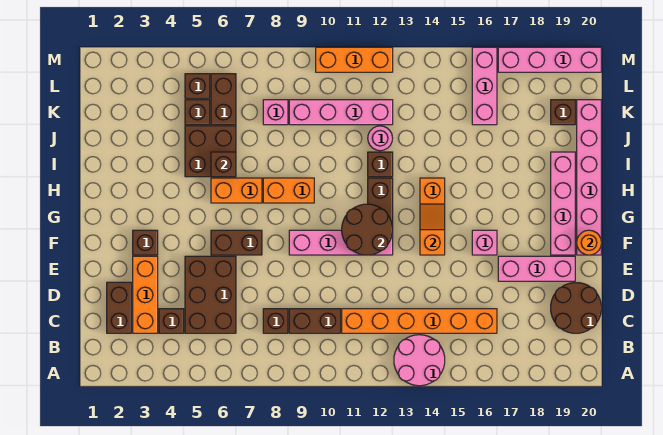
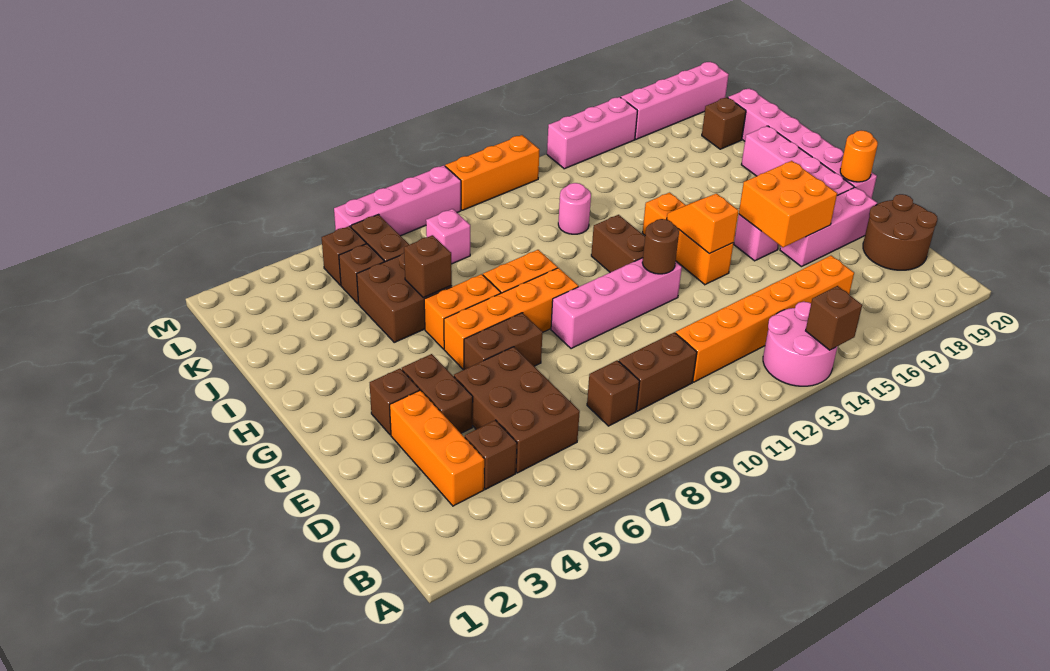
brown brick C2:D2 level 1 -> brown brick E4:F4 level 1
none -> orange brick E16:F17 level 2
brown round brick F11:G12 level 2 -> brown round brick F12 level 2
none -> orange brick G6:G9 level 1
brown brick I12 level 1 -> brown brick A14 level 2
pink brick K9:K12 level 1 -> pink brick M6:M9 level 1
pink brick K16:M16 level 1 -> pink brick M14:M16 level 1

